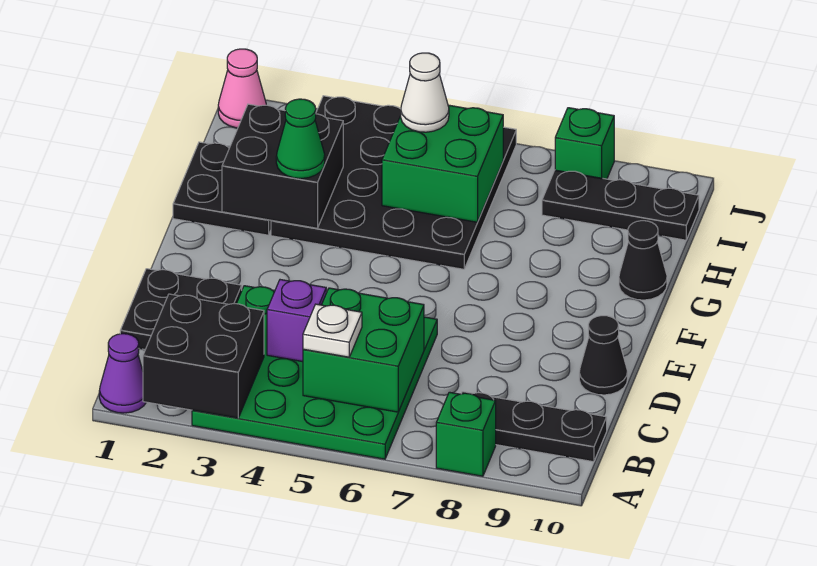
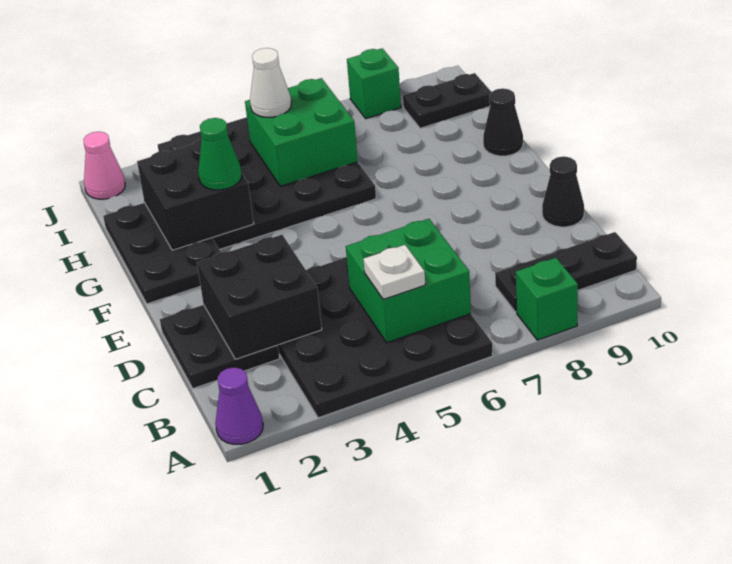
black brick A2:B3 level 2 -> black brick C2:D3 level 2
green plate A3:D6 level 1 -> black plate A3:D6 level 1
purple brick C4 level 2 -> none
black plate G1:H2 level 1 -> black plate F1:H2 level 1
black plate I8:I10 level 1 -> black plate I9:I10 level 1

